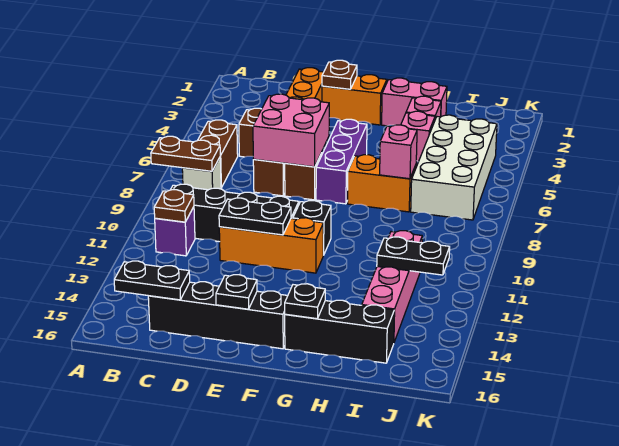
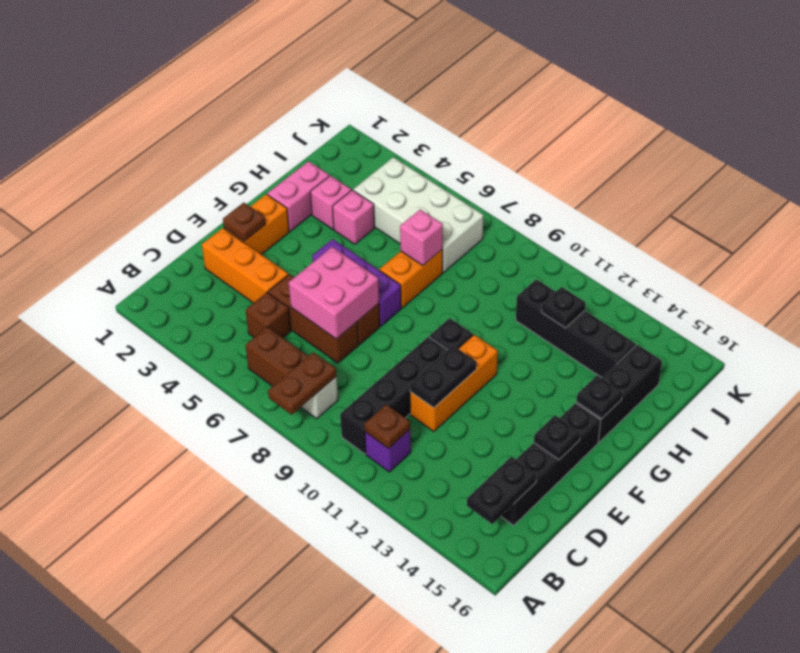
pink brick I11:I14 level 1 -> black brick I11:I14 level 1
black plate I12:J12 level 2 -> black plate I12 level 2

